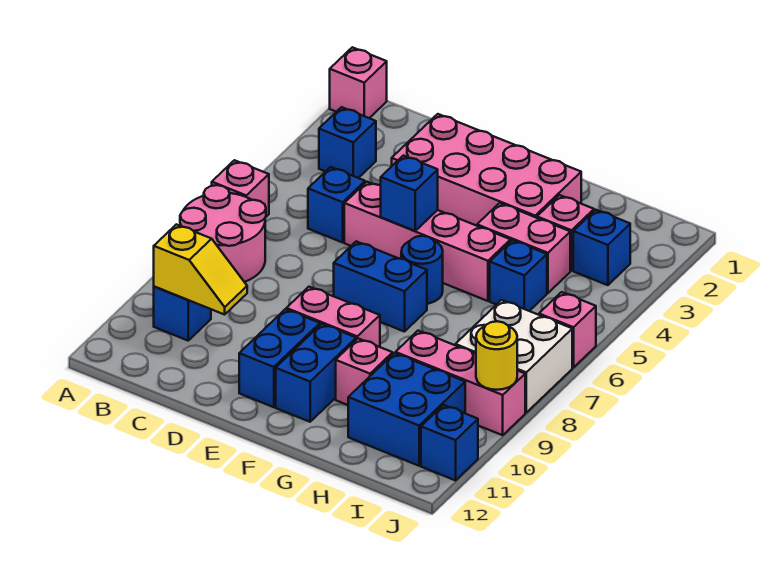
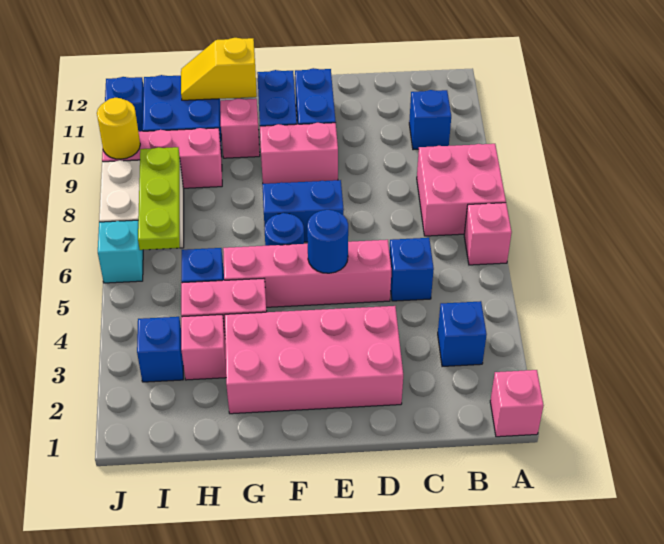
pink round brick A7:B8 level 1 -> pink brick A7:B8 level 1
yellow slope B10:C10 level 2 top B -> yellow slope G11:H11 level 2 top G
blue brick E5 level 2 -> blue round brick E5 level 2
none -> lime plate I6:I8 level 2
pink brick J6 level 1 -> cyan brick J6 level 1

